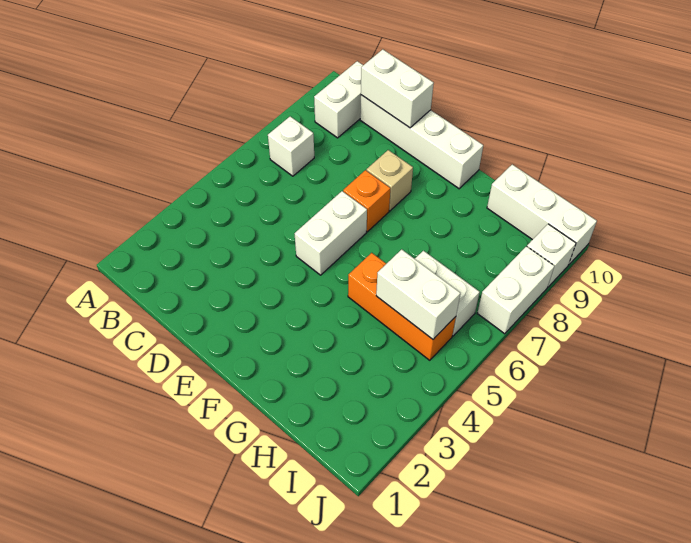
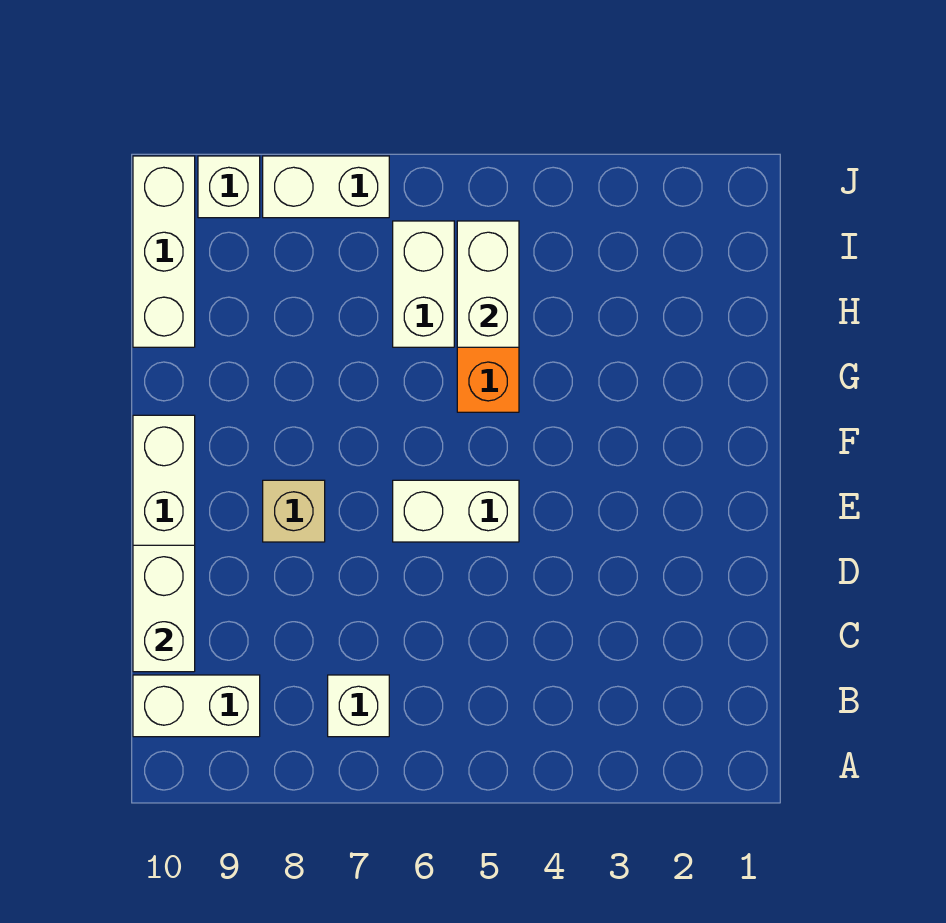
orange brick E7 level 1 -> none

